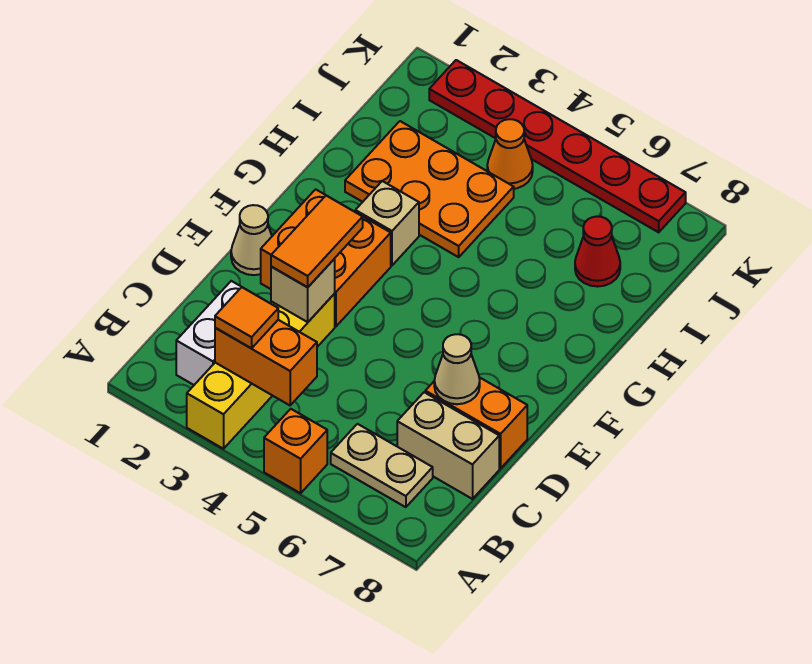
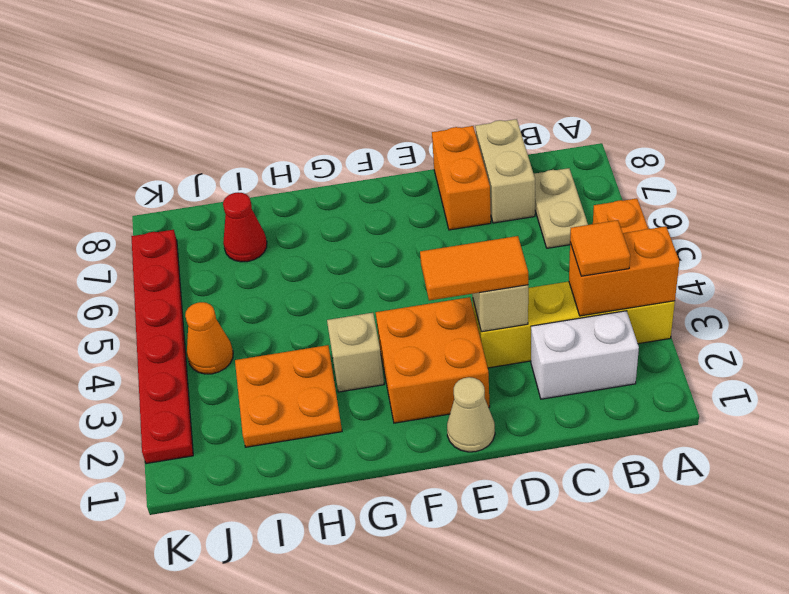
orange brick B3:B4 level 2 -> orange brick A3:B3 level 2
tan cone D7 level 2 -> none
orange plate H2:I4 level 1 -> orange plate H2:I3 level 1

